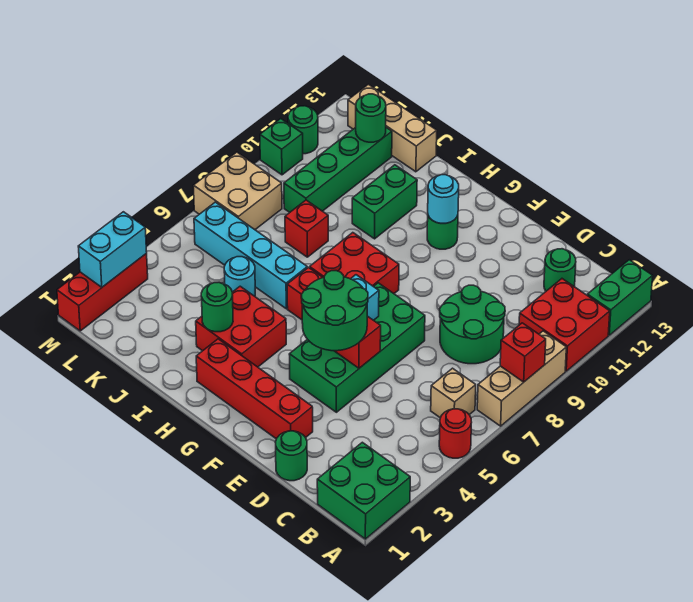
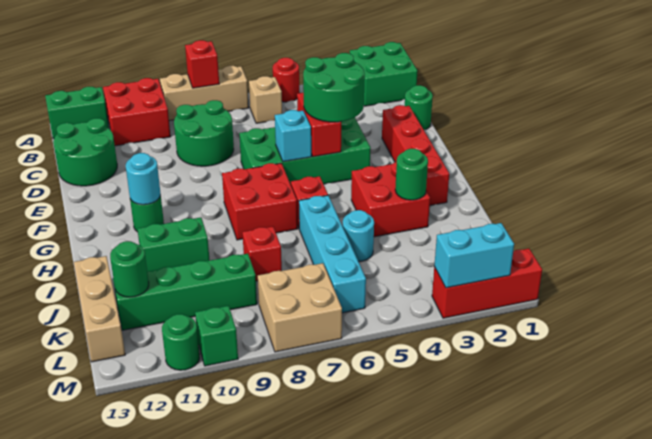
green round brick C12 level 1 -> green round brick C12:D13 level 1

